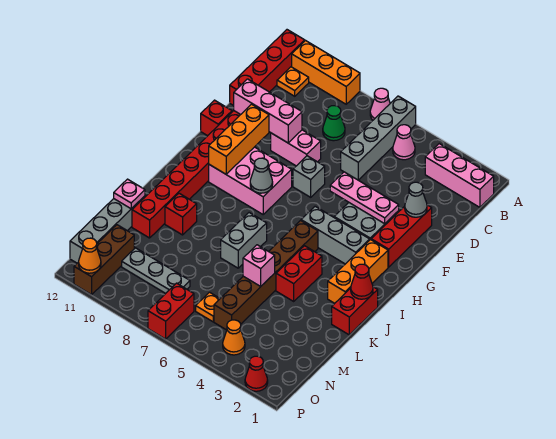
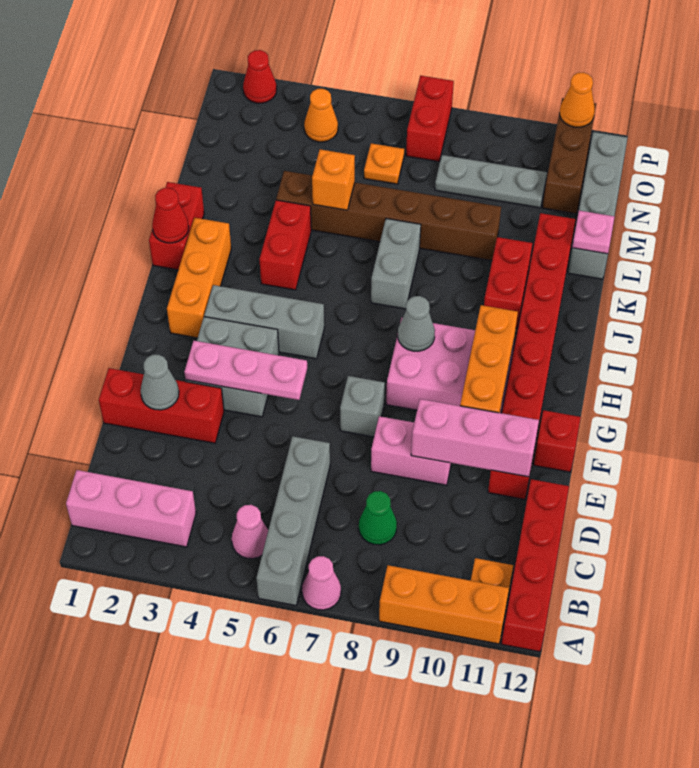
red brick E2:G2 level 1 -> red brick E1:E3 level 1
brown brick I5:N5 level 1 -> brown brick L4:L9 level 1
red brick K10 level 1 -> red brick J10:K10 level 1
pink brick L5 level 2 -> orange brick L5 level 2

